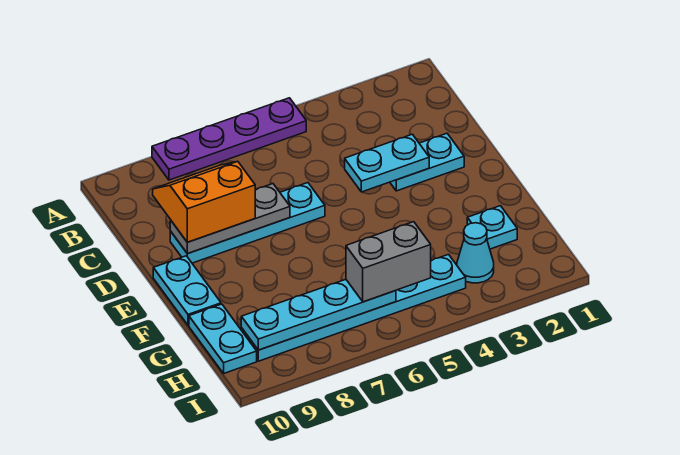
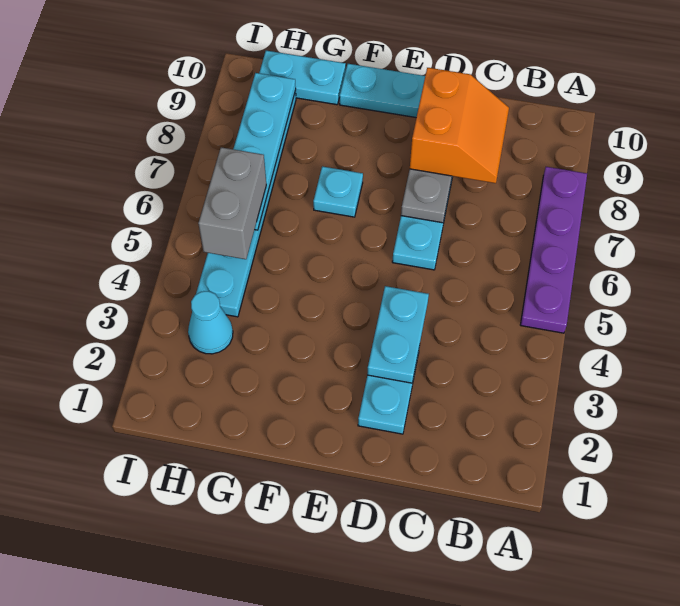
cyan plate G2 level 1 -> cyan plate F7 level 1

